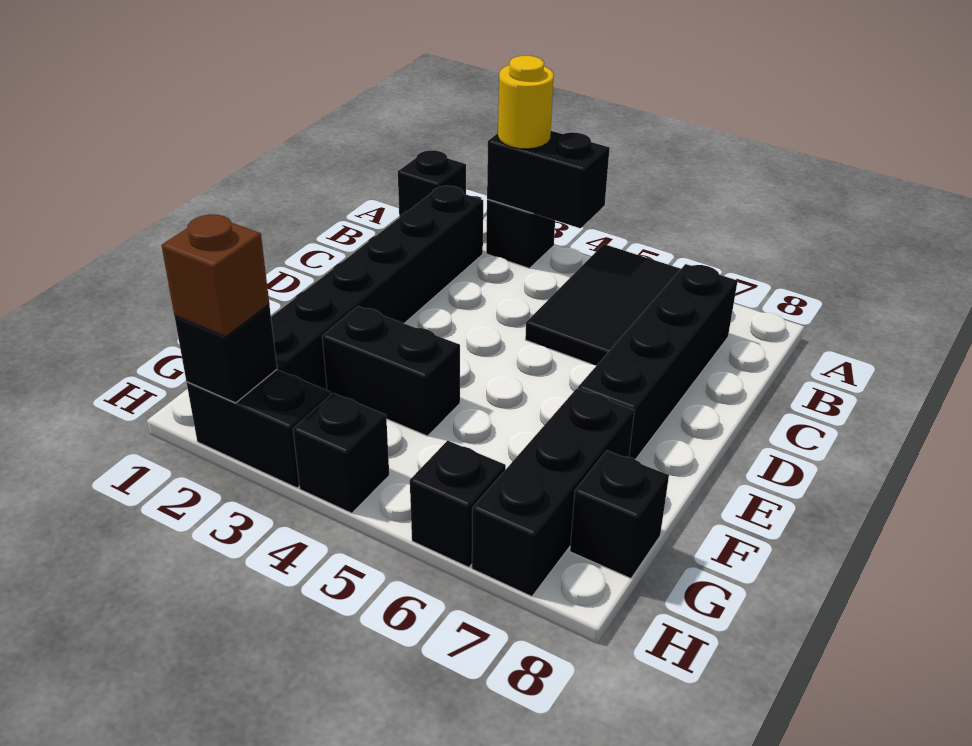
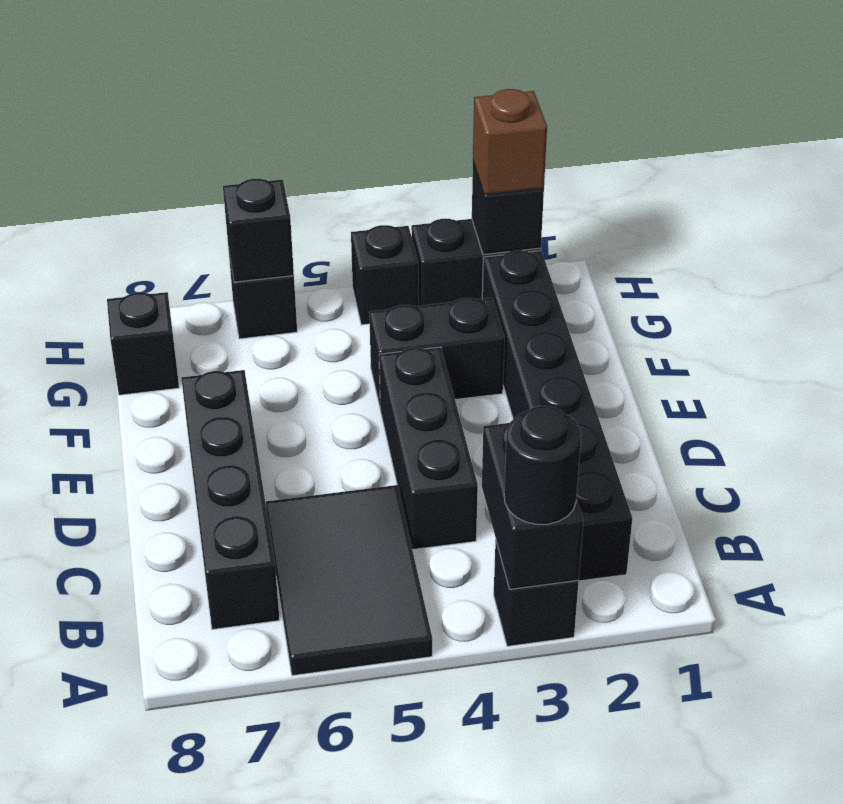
black brick A1 level 1 -> black brick H6 level 2
black brick A3:A4 level 2 -> black brick A3:B3 level 2
yellow round brick A3 level 3 -> black round brick A3 level 3
black brick F7:H7 level 1 -> black brick C4:E4 level 1

